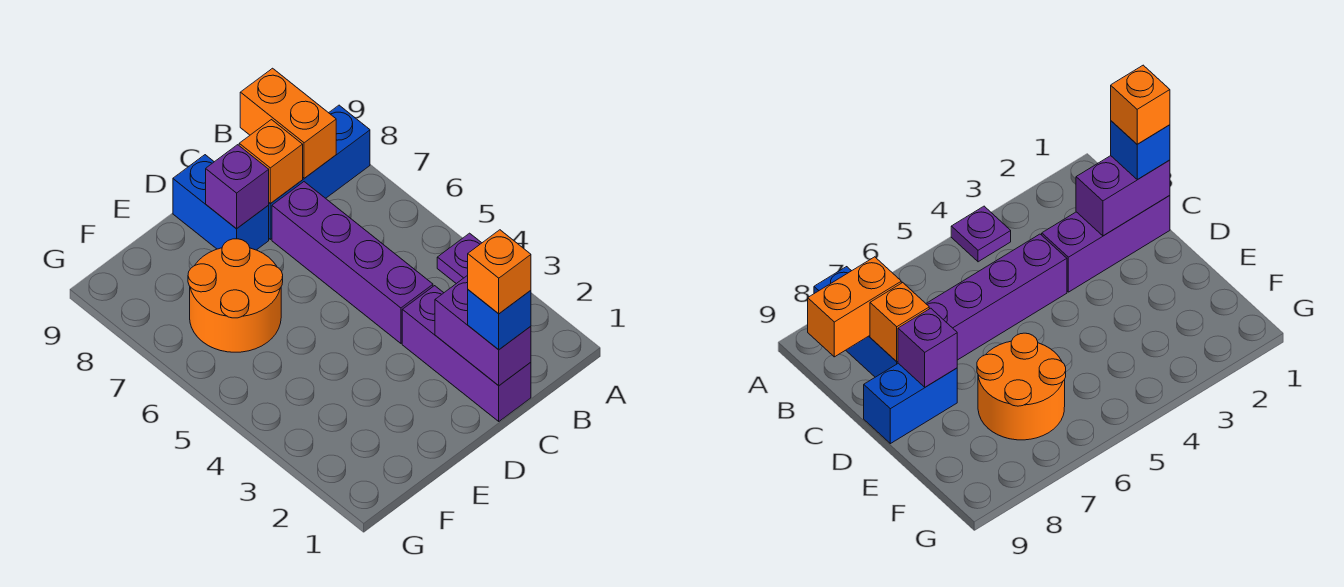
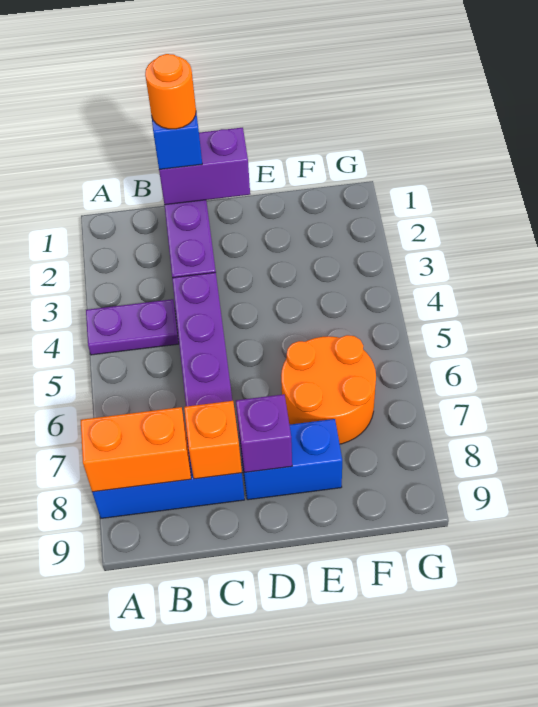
purple plate A4 level 1 -> purple plate A4:B4 level 1
orange brick B8:B9 level 2 -> orange brick A8:B8 level 2
purple brick C1:C2 level 2 -> purple brick C1:D1 level 2
orange brick C1 level 4 -> orange round brick C1 level 4
blue brick D8:D9 level 1 -> blue brick D8:E8 level 1

